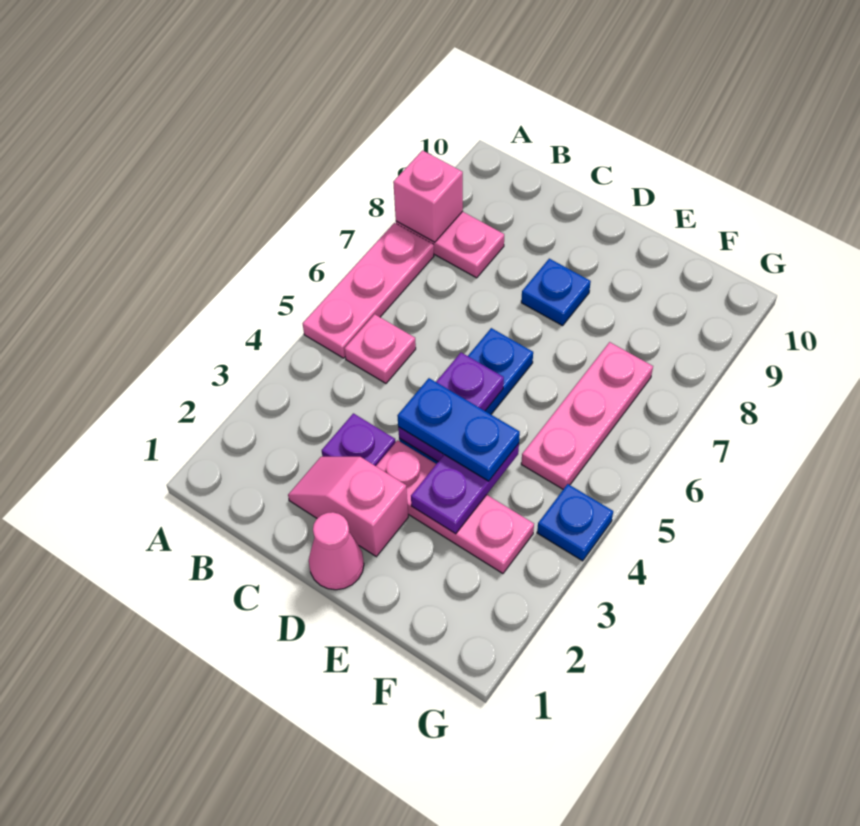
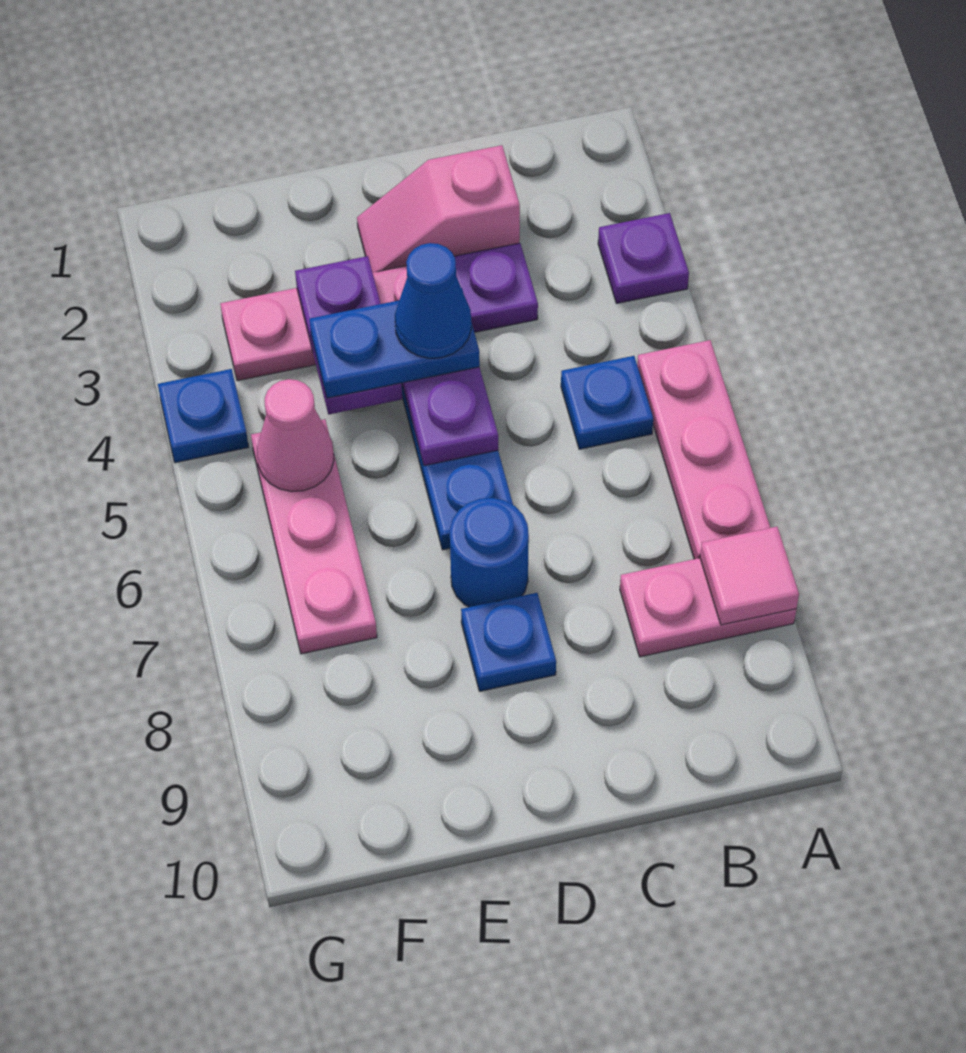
none -> purple plate A3 level 1
pink brick A8 level 2 -> pink tile A8 level 2
pink plate B5 level 1 -> blue plate B5 level 1
pink slope C2:D2 level 1 top D -> pink slope C2:D2 level 1 top C
pink cone D1 level 1 -> pink cone F5 level 2
none -> blue cone D4 level 4
none -> blue round brick D7 level 1

